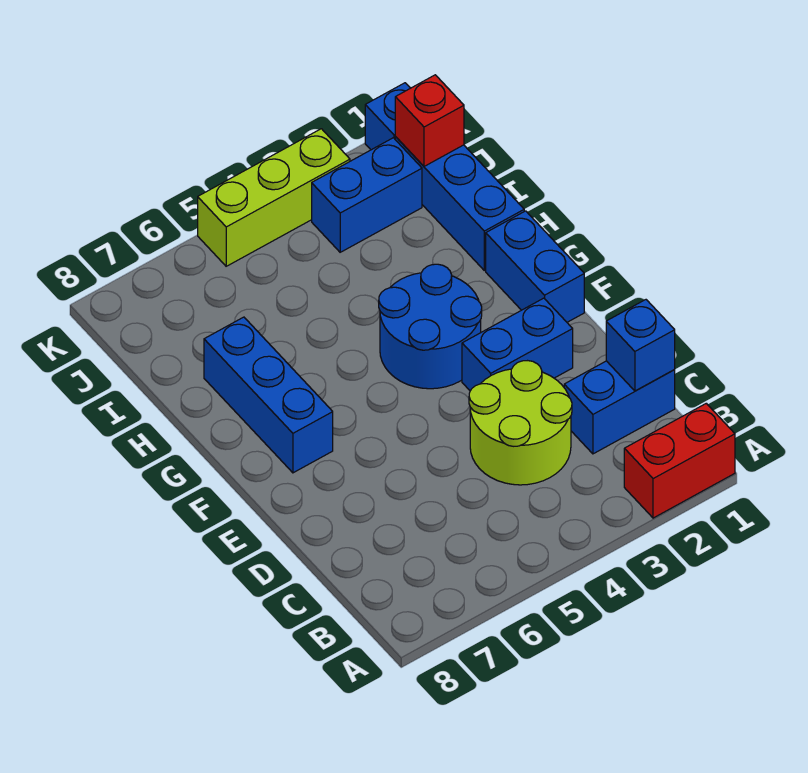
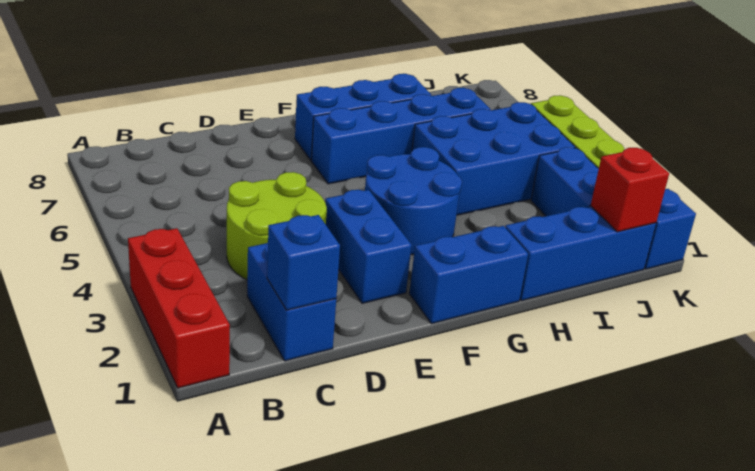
red brick A1:A2 level 1 -> red brick A1:A3 level 1
none -> blue brick F6:I6 level 1
none -> blue brick H4:J5 level 1

